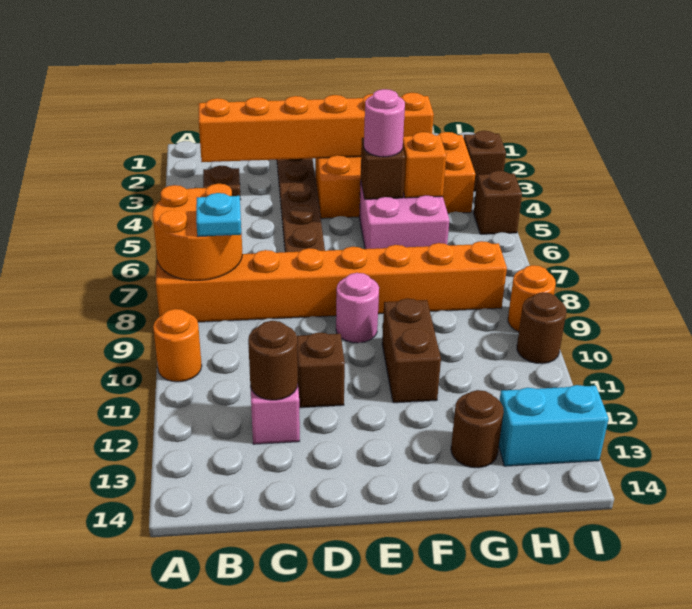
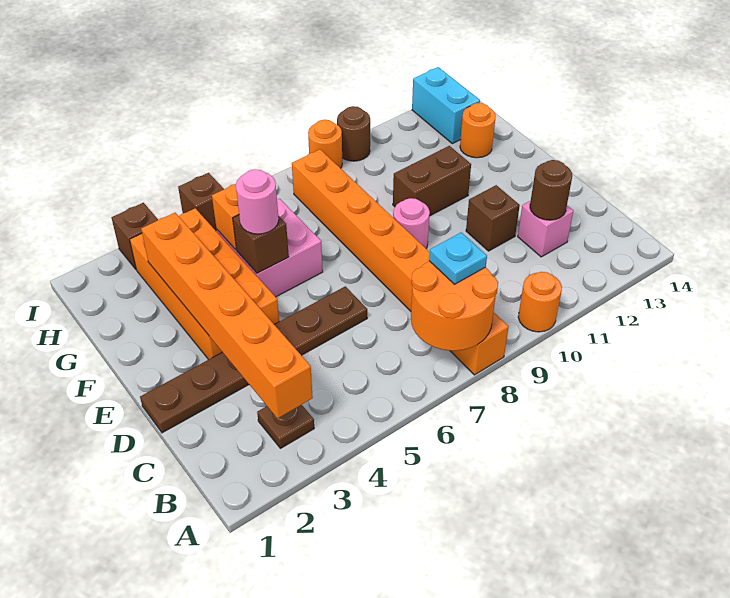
brown round brick G13 level 1 -> orange round brick G13 level 1

